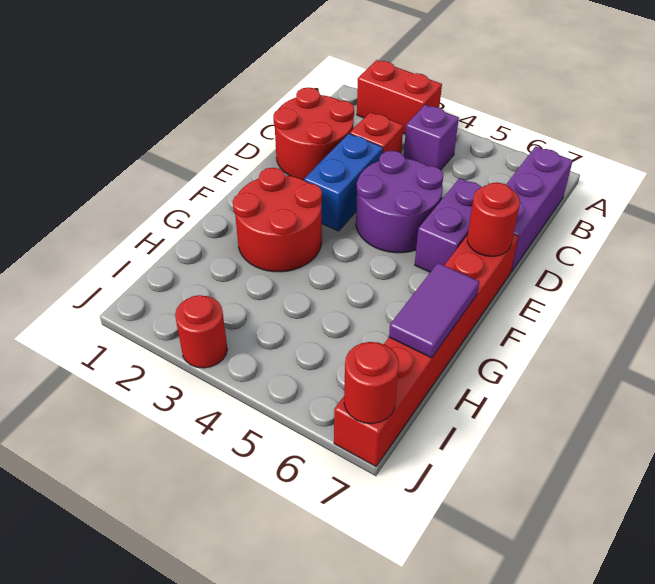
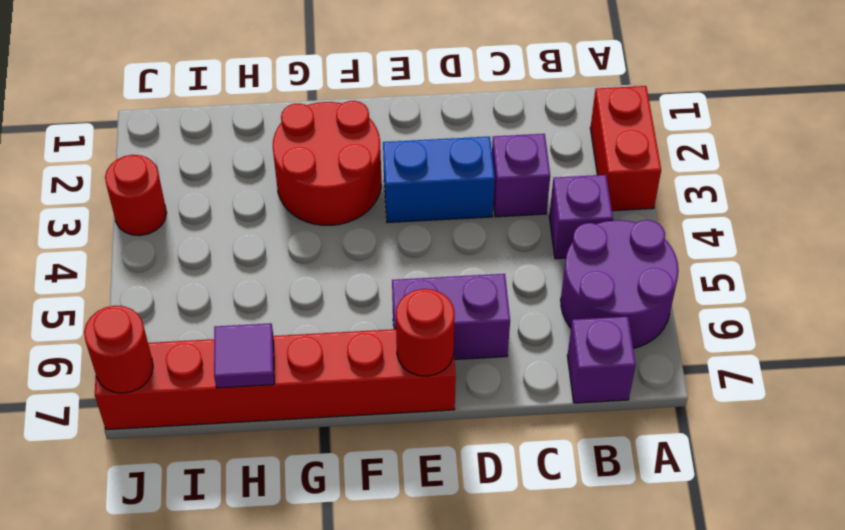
purple brick B7:D7 level 1 -> purple brick B7 level 1
red round brick C1:D2 level 1 -> none
red brick C3 level 1 -> purple brick C3 level 1
purple round brick D4:E5 level 1 -> purple round brick A5:B6 level 1
purple tile G7:H7 level 2 -> purple tile H7 level 2

